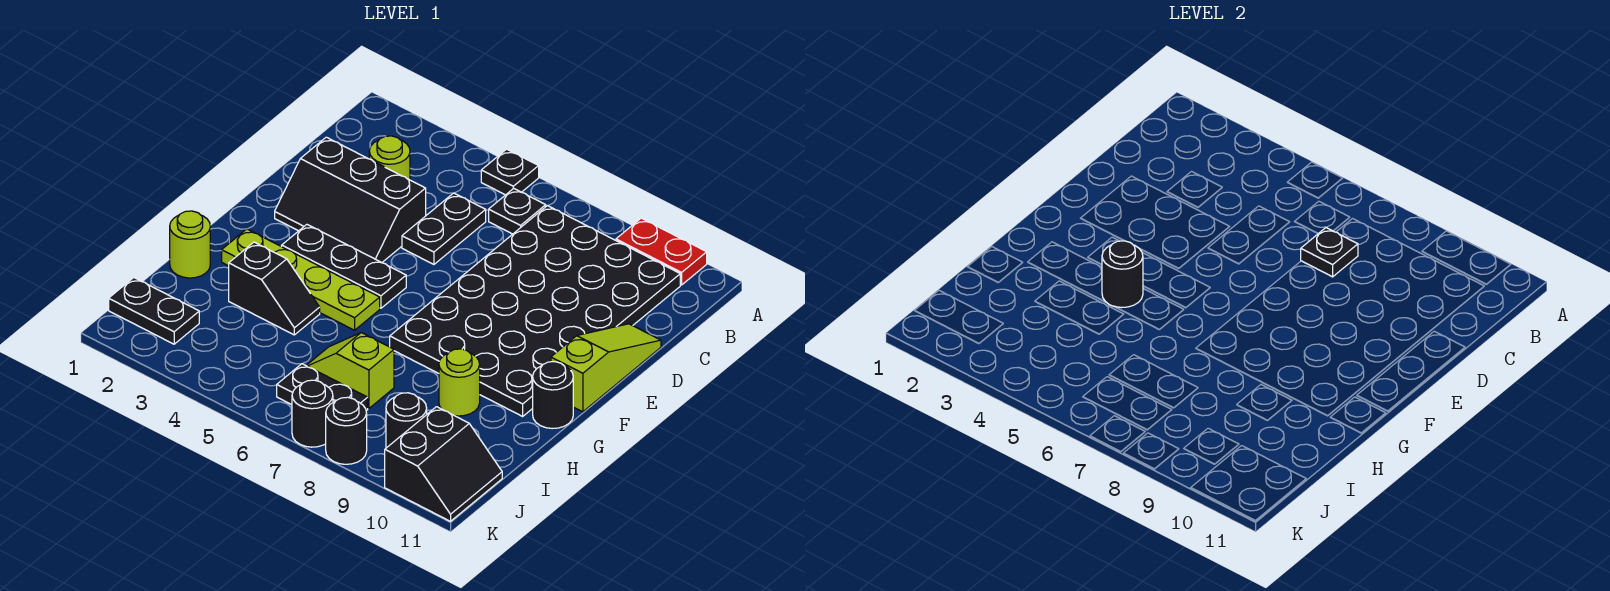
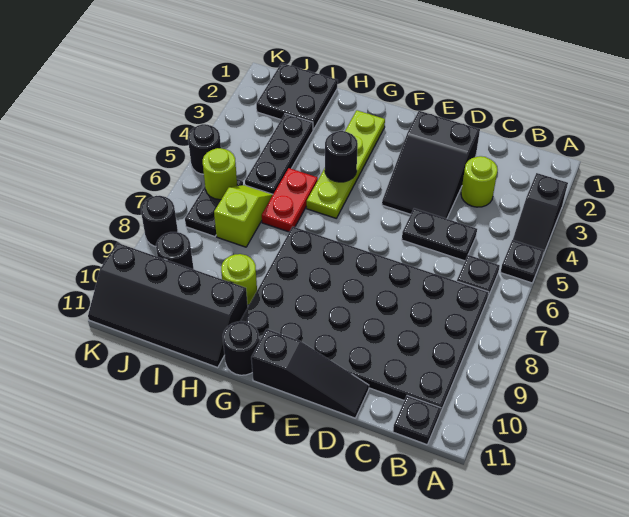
red plate A9:A10 level 1 -> red plate H5:H6 level 1
black plate C7 level 2 -> black plate B11 level 1
black slope D2:E4 level 1 top D -> black slope D2:E4 level 1 top 2
lime slope D11:F11 level 1 top F -> black slope D11:F11 level 1 top F
black plate F3:F5 level 1 -> black plate I3:I5 level 1
lime round brick H1 level 1 -> lime round brick J6 level 2
black slope H3:H4 level 1 top 3 -> black slope A3:A4 level 1 top 3
black plate J1:J2 level 1 -> black plate I1:J2 level 1
black slope J10:K11 level 1 top 10 -> black slope H10:K11 level 1 top 10
black round brick K7 level 1 -> black round brick K5 level 1

